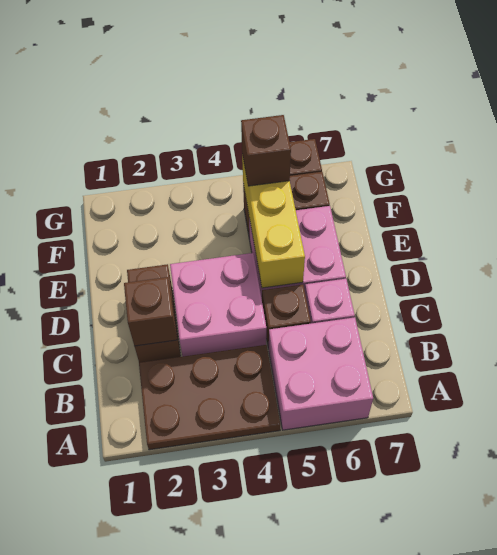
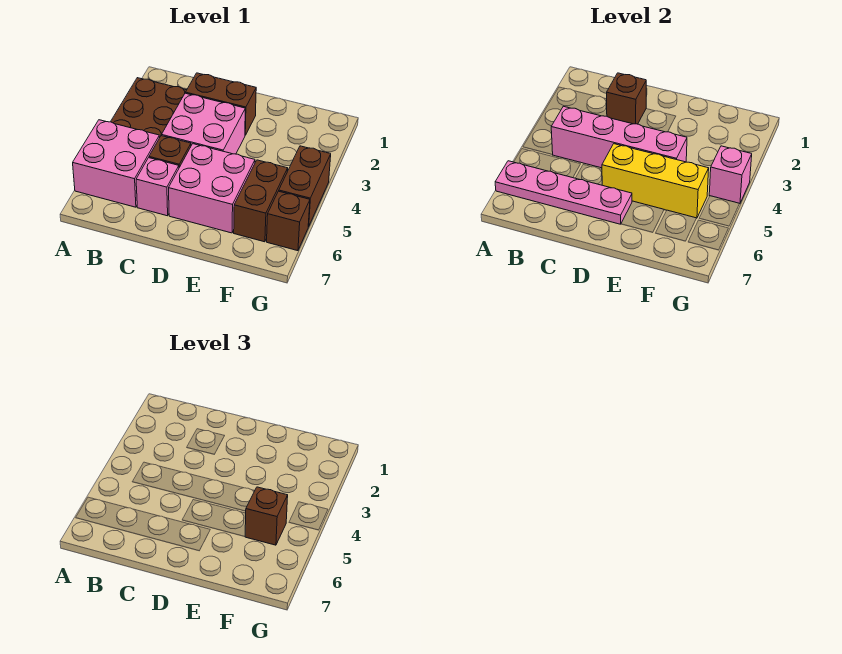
none -> pink plate A6:D6 level 2
none -> pink brick B4:E4 level 2
none -> brown brick G4:G5 level 1
none -> pink brick G4 level 2

